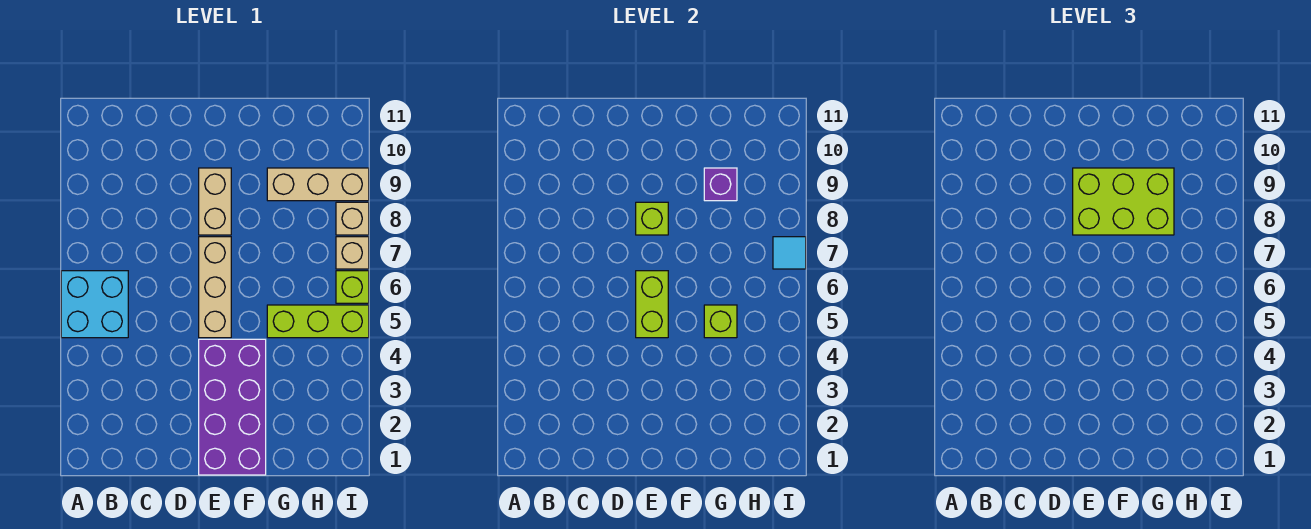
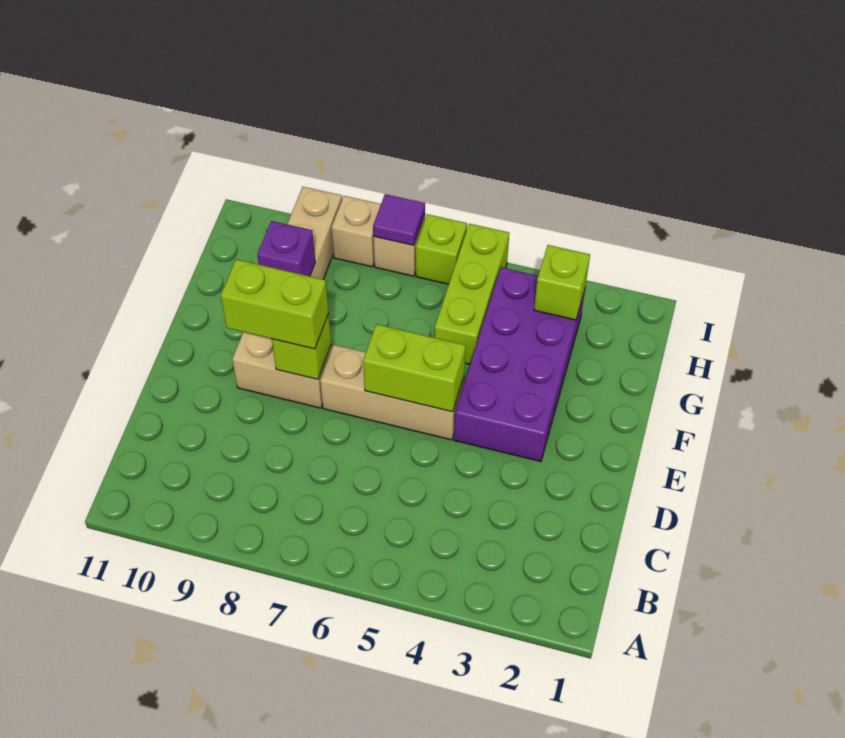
cyan brick A5:B6 level 1 -> none
purple brick E1:F4 level 1 -> purple brick E3:H4 level 1
lime brick E8:G9 level 3 -> lime brick E8:E9 level 3
lime brick G5 level 2 -> lime brick H3 level 2
cyan tile I7 level 2 -> purple tile I7 level 2

